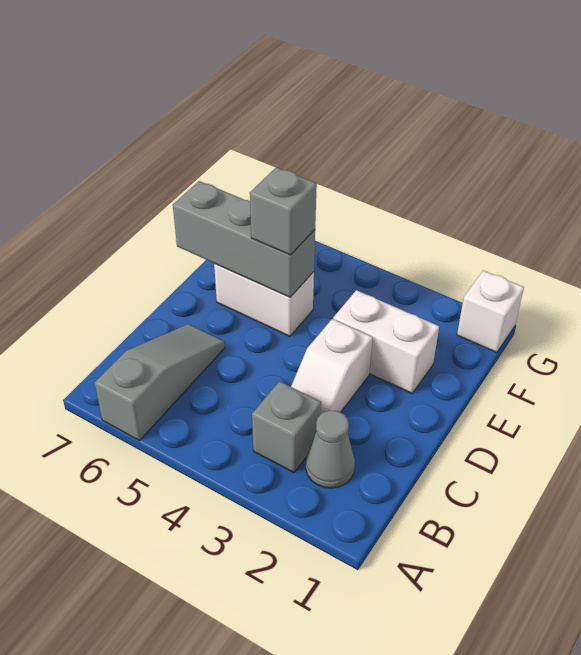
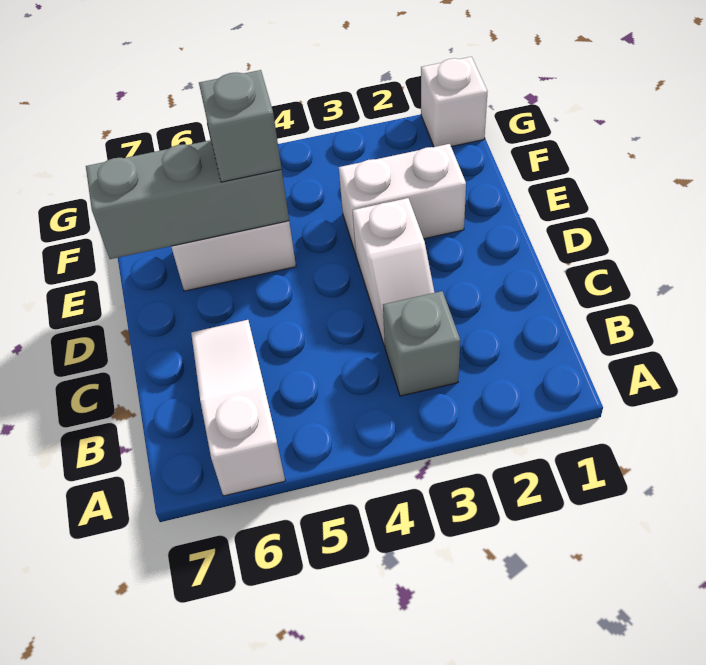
grey slope A6:C6 level 1 top A -> white slope A6:C6 level 1 top A
grey cone B2 level 1 -> none

